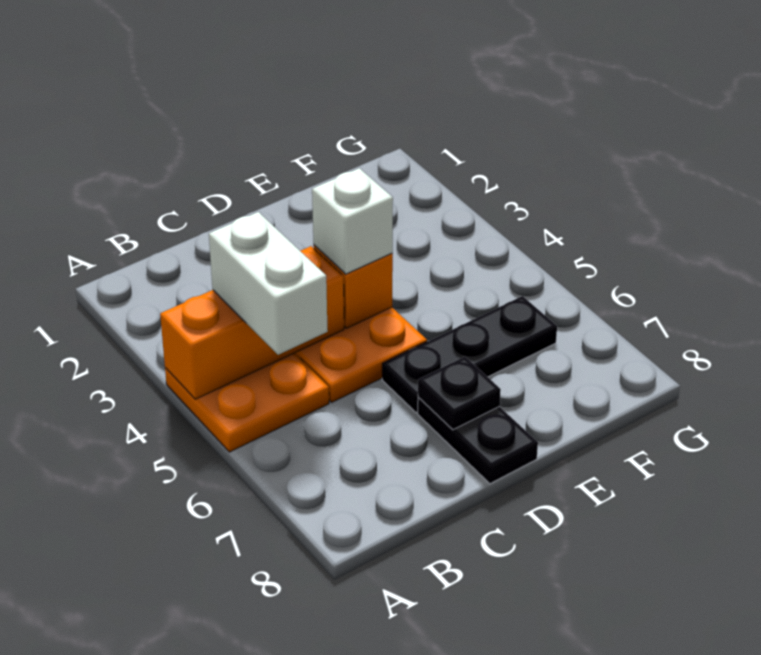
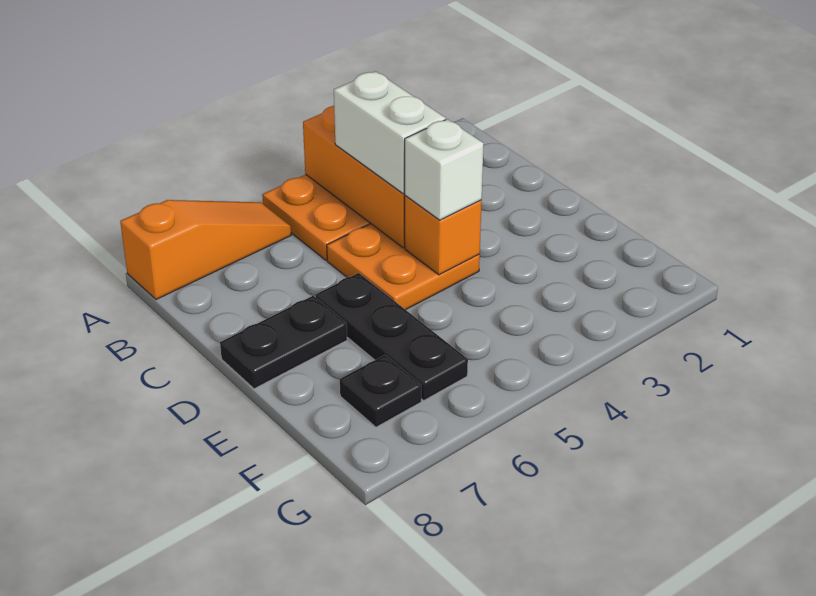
none -> orange slope A6:A8 level 1 top 8
white brick B4:B5 level 3 -> white brick B4:C4 level 3
black plate D7 level 2 -> black plate F7 level 1

